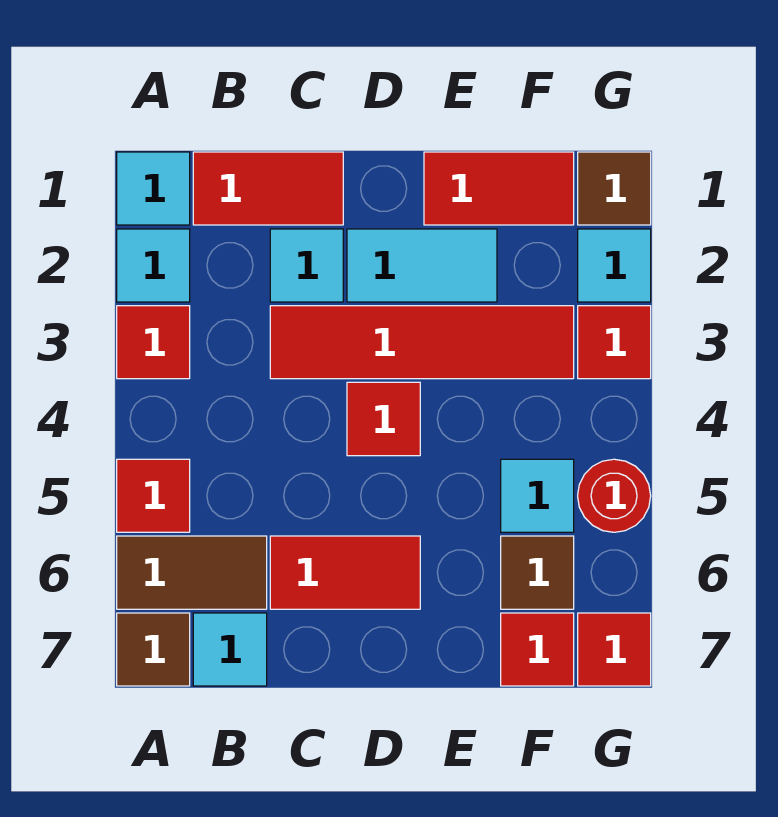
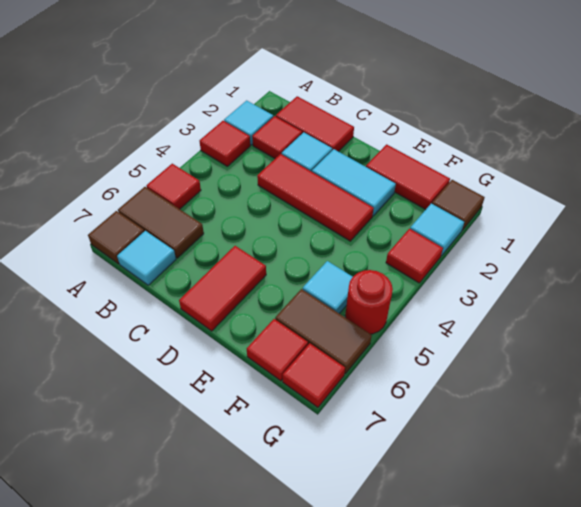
cyan tile A1 level 1 -> none
red tile C3:F3 level 1 -> red tile C3:E3 level 1
red tile C6:D6 level 1 -> red tile D6:D7 level 1
red tile D4 level 1 -> red tile B2 level 1
brown tile F6 level 1 -> brown tile F6:G6 level 1

